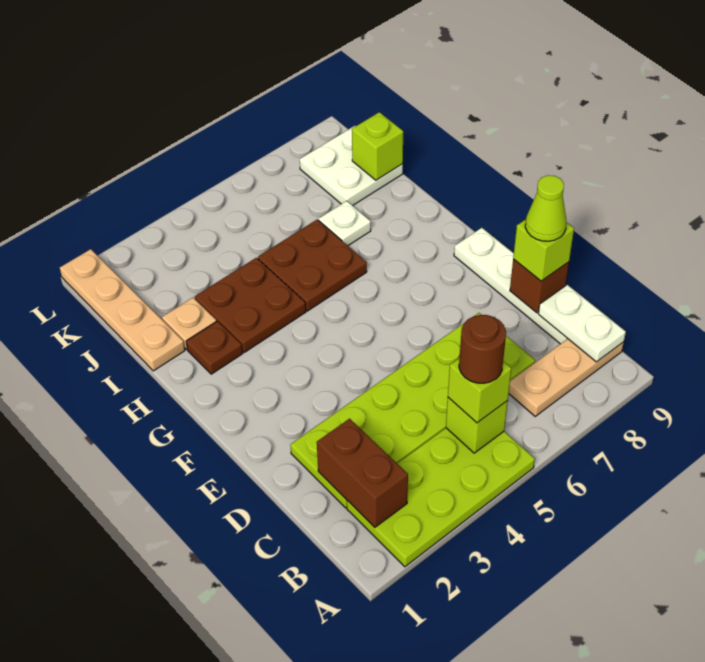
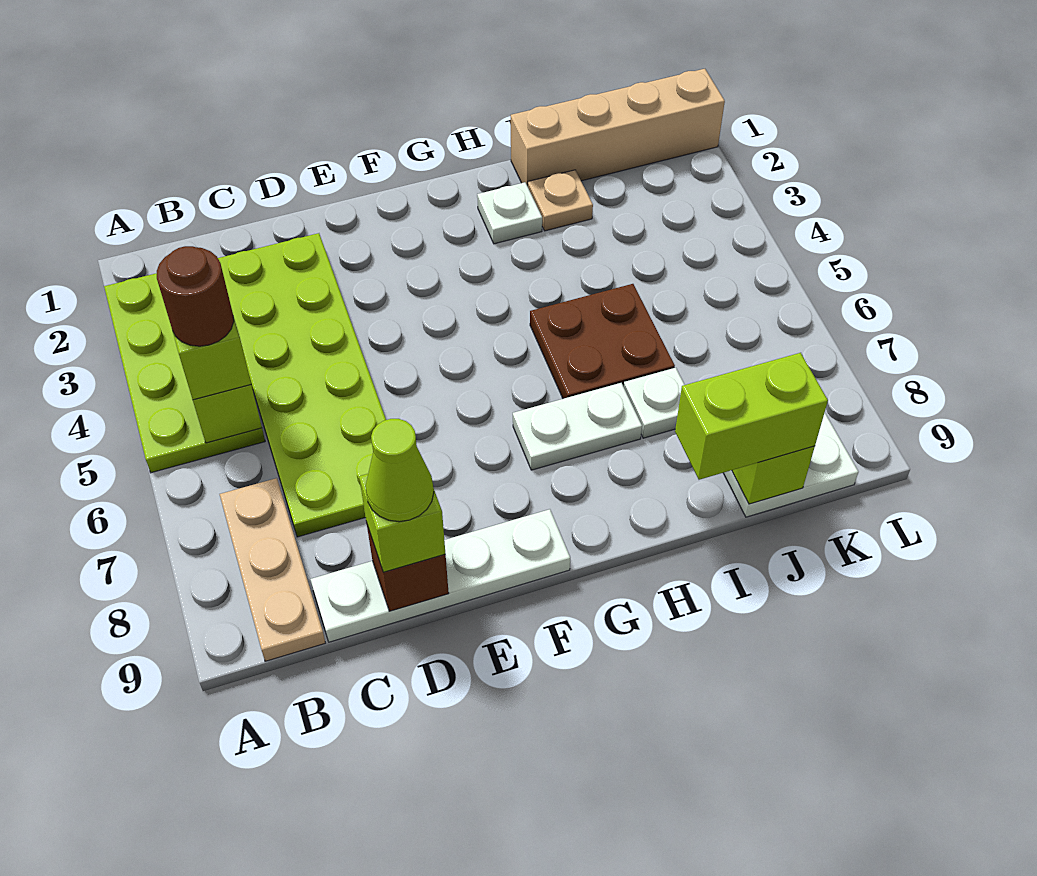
brown brick B2:C2 level 2 -> none
white plate B9:C9 level 2 -> white plate G7:H7 level 1
brown plate H2 level 1 -> white plate H2 level 1
brown plate H3:I4 level 1 -> none
tan plate I1:L1 level 1 -> tan brick I1:L1 level 1
none -> lime brick I9:J9 level 3

